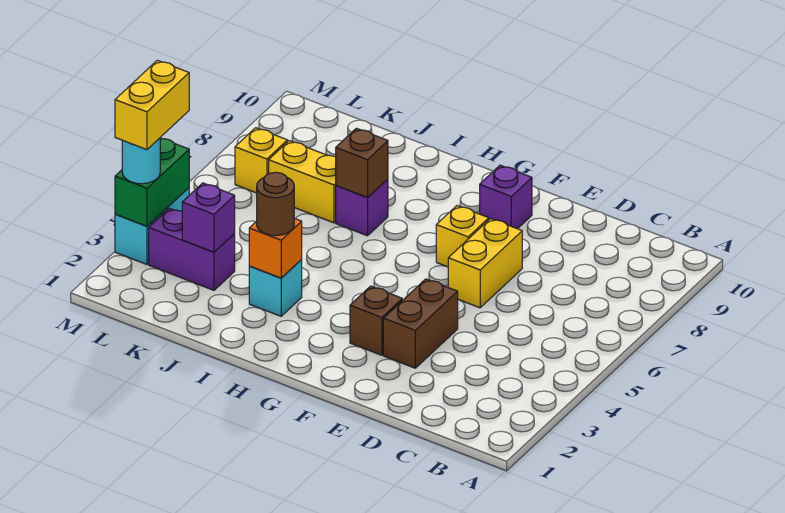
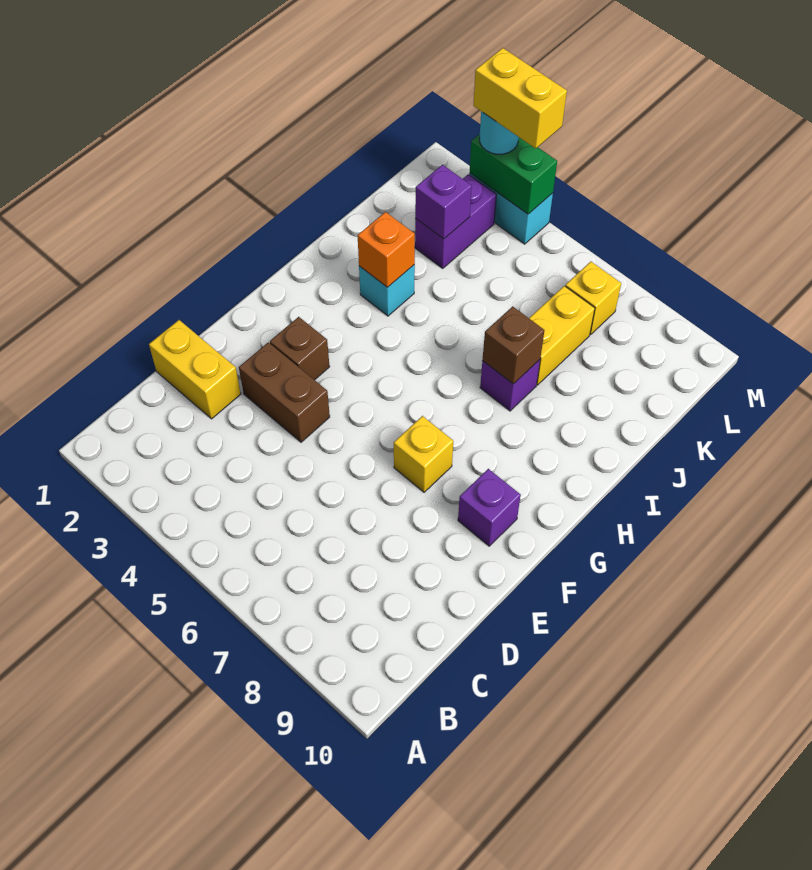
yellow brick E6:E7 level 1 -> yellow brick D1:D2 level 1
brown round brick I3 level 3 -> none

